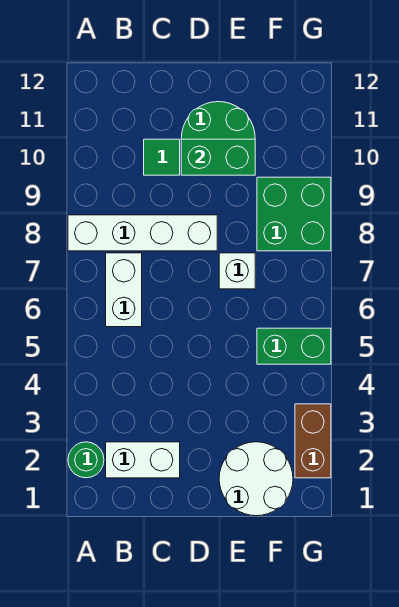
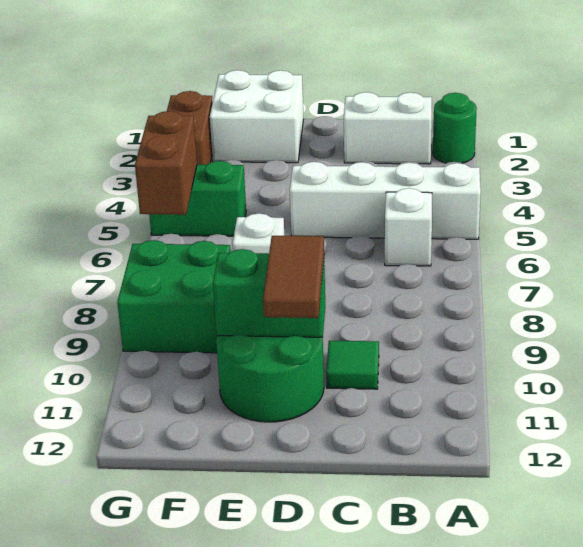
white brick A8:D8 level 1 -> white brick A5:D5 level 1
white brick B6:B7 level 1 -> white brick B6 level 1
none -> brown tile D10:D11 level 3
white round brick E1:F2 level 1 -> white brick E1:F2 level 1
none -> brown brick G5:G6 level 2

